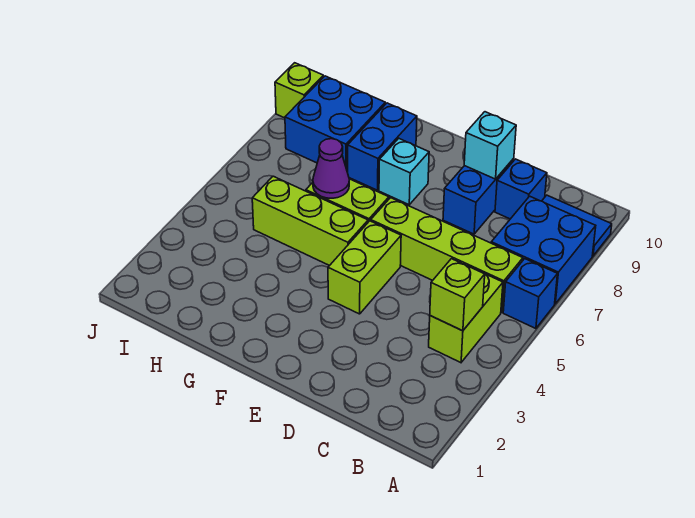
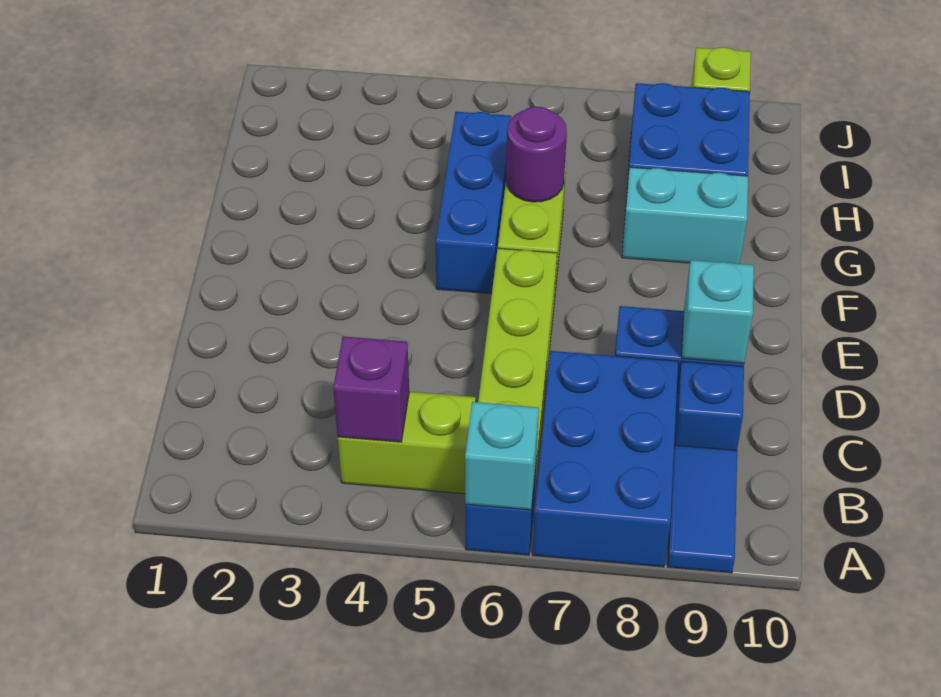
blue brick A7:B8 level 1 -> blue brick A7:C8 level 1
lime brick B4 level 2 -> purple brick B4 level 2
lime brick E4:E5 level 1 -> none
lime brick F5:H5 level 1 -> blue brick F5:H5 level 1
cyan brick F8 level 1 -> cyan brick A6 level 2
purple cone G6 level 2 -> purple round brick G6 level 2
blue brick G8:G9 level 1 -> cyan brick G8:G9 level 1

